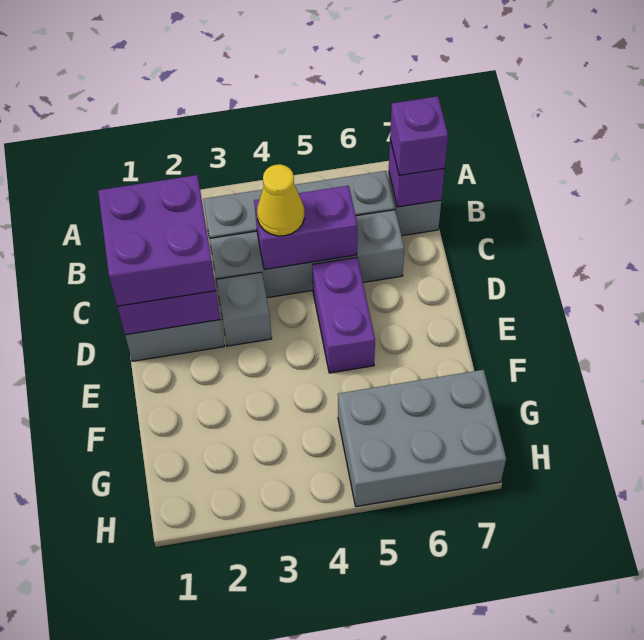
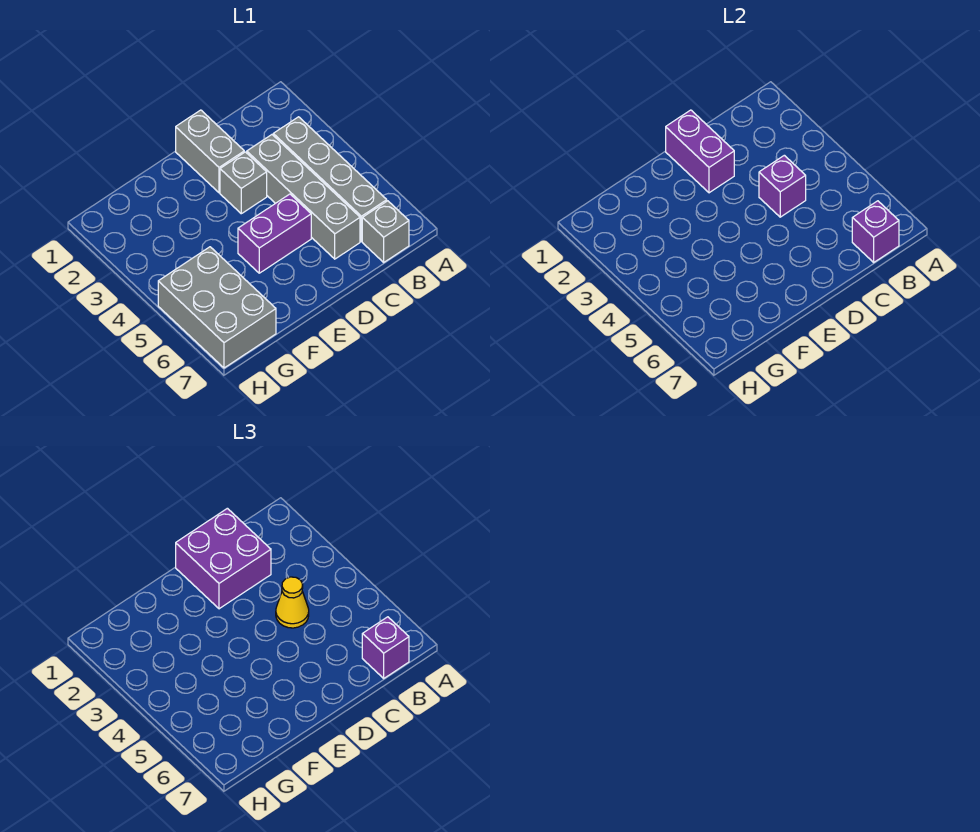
purple brick C4:C5 level 2 -> purple brick C4 level 2

